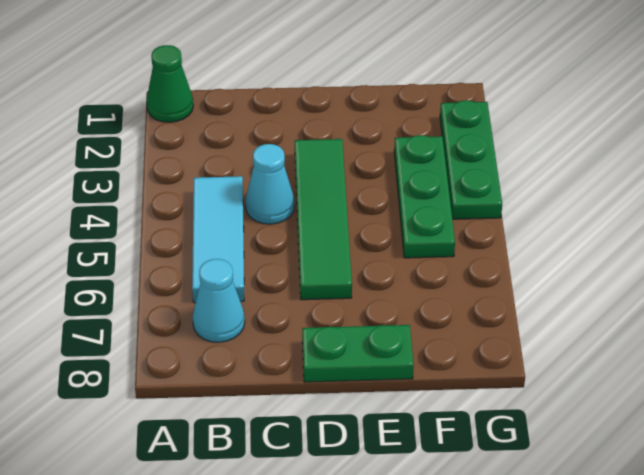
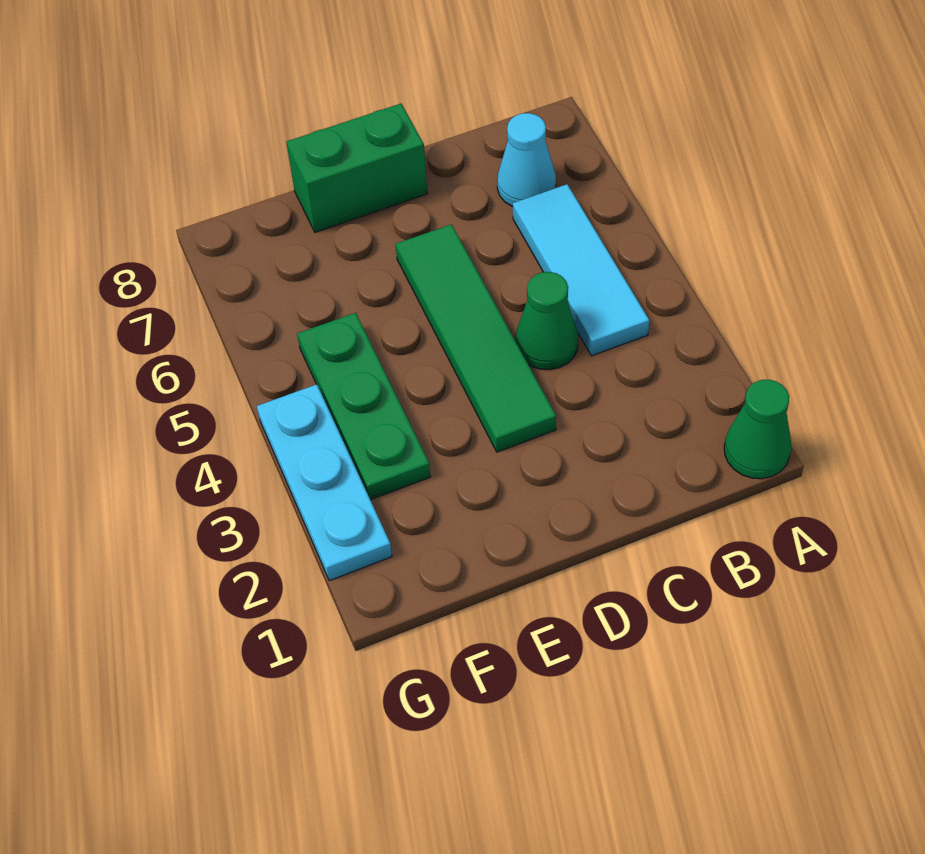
cyan cone C4 level 1 -> green cone C4 level 1
green plate D8:E8 level 1 -> green brick D8:E8 level 1
green plate G2:G4 level 1 -> cyan plate G2:G4 level 1

